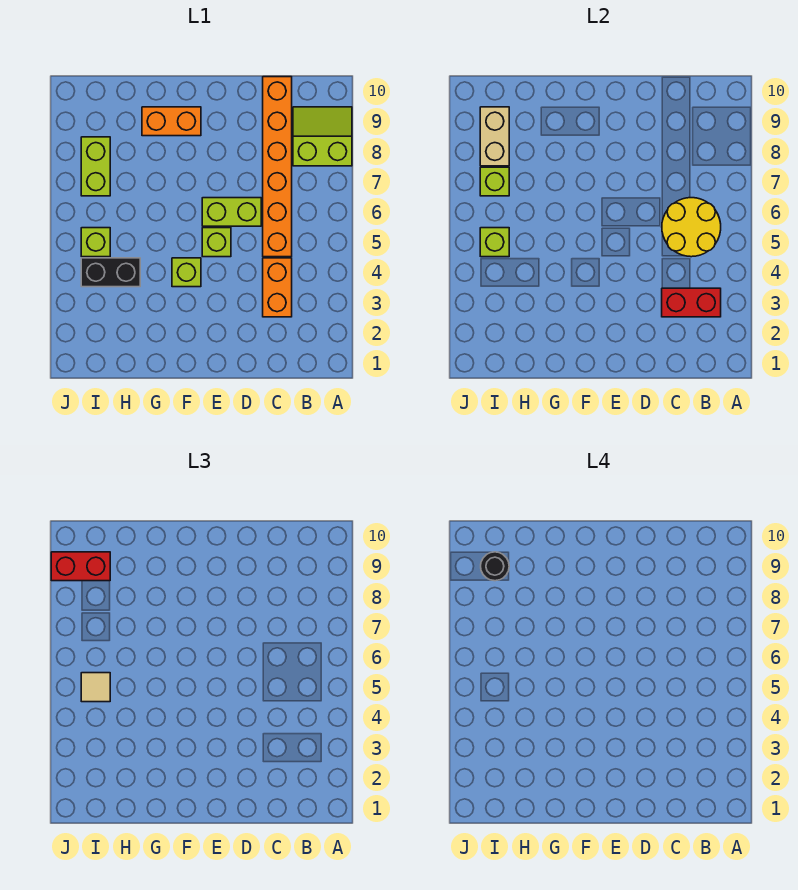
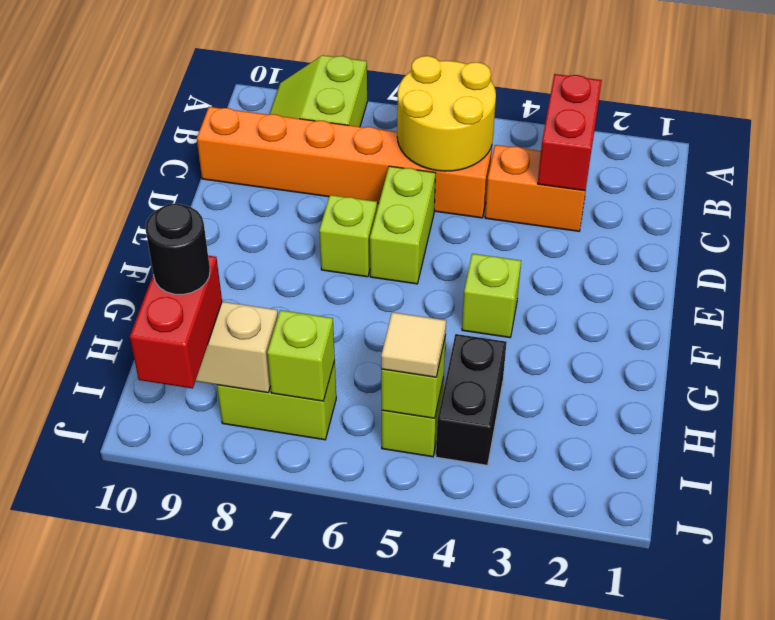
lime brick E5 level 1 -> lime brick E7 level 1
orange brick F9:G9 level 1 -> none

